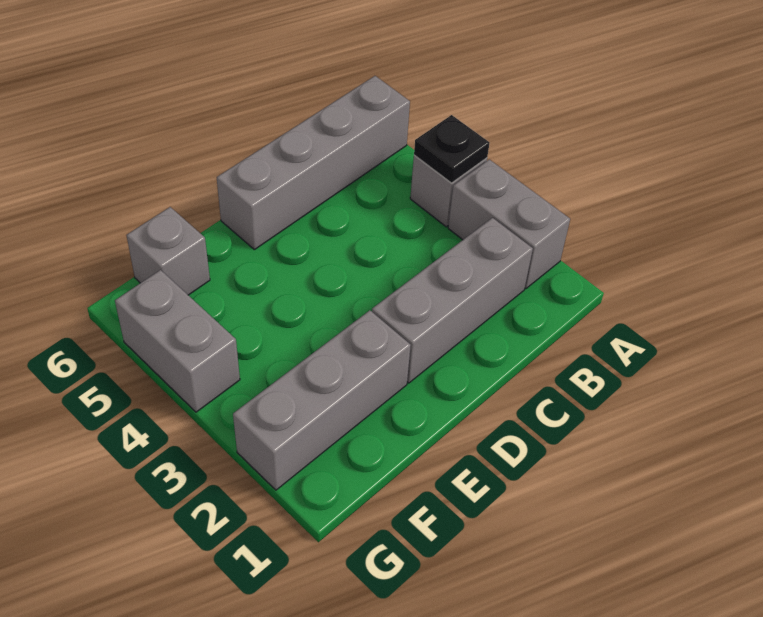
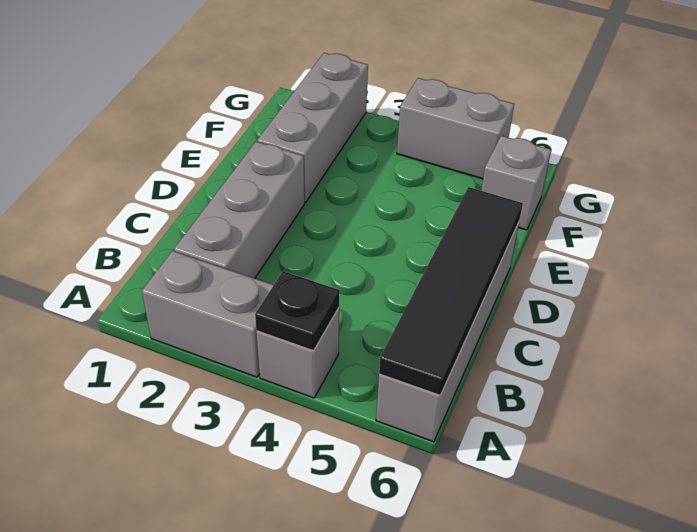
none -> black tile A6:D6 level 2

